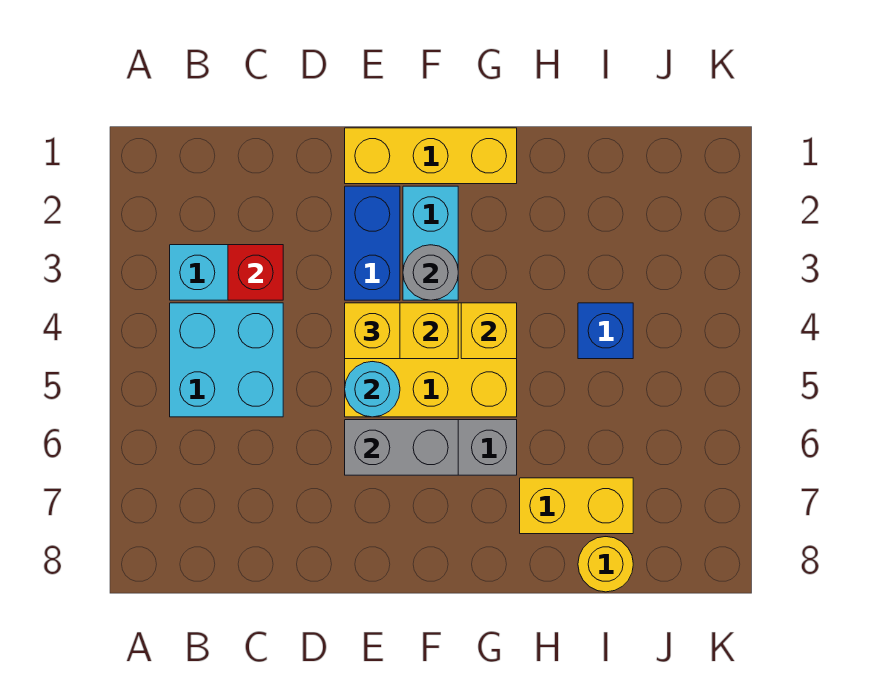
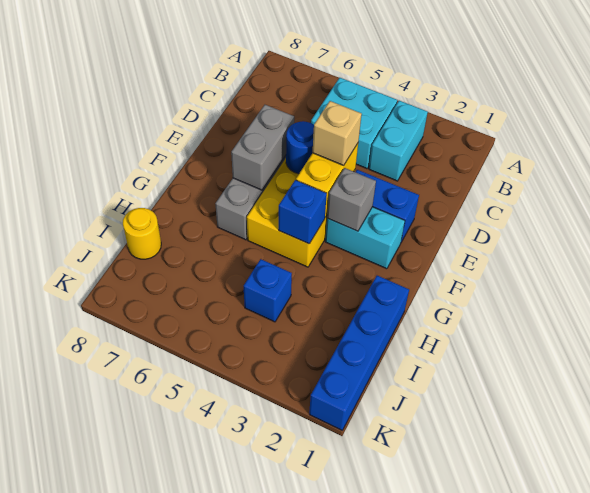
red brick C3 level 2 -> none
yellow brick E1:G1 level 1 -> none
yellow brick E4 level 3 -> tan brick E4 level 3
cyan round brick E5 level 2 -> blue round brick E5 level 2
grey round brick F3 level 2 -> grey brick F3 level 2
yellow brick G4 level 2 -> blue brick G4 level 2
none -> blue brick H1:K1 level 1
yellow brick H7:I7 level 1 -> none

